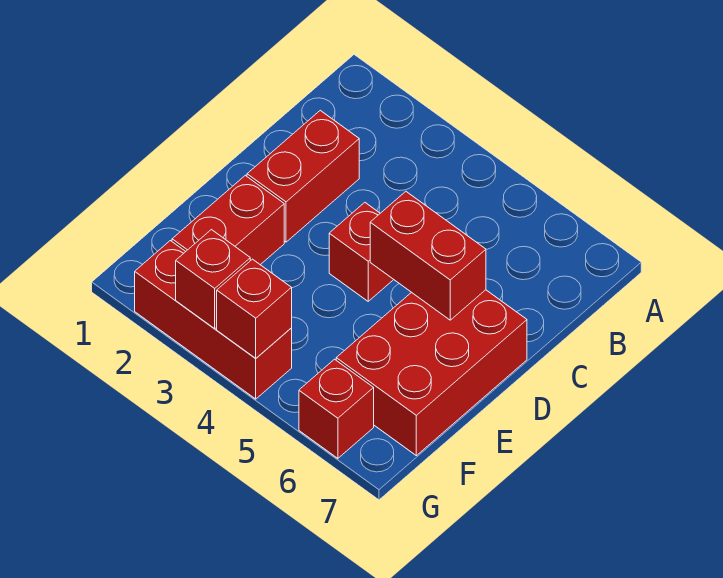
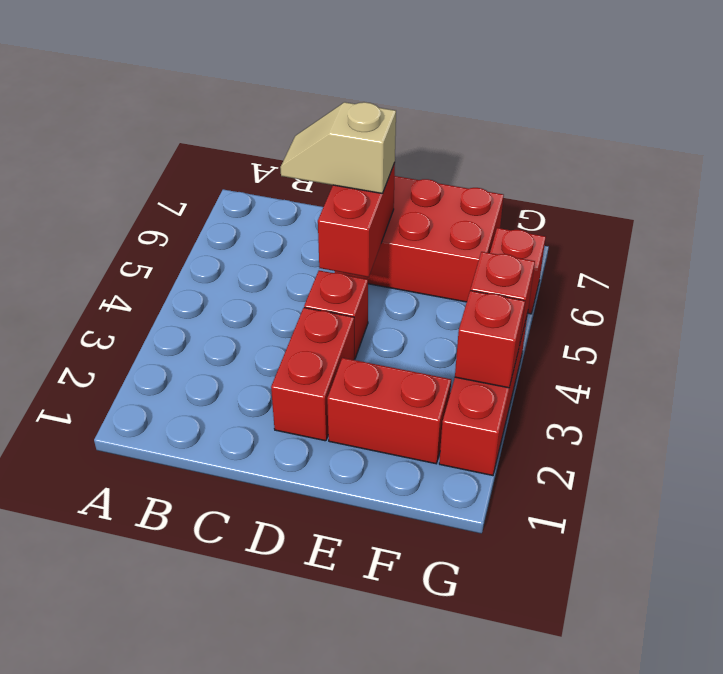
red brick C2:D2 level 1 -> red brick D2:D3 level 1
none -> tan slope C6:D6 level 3 top D

